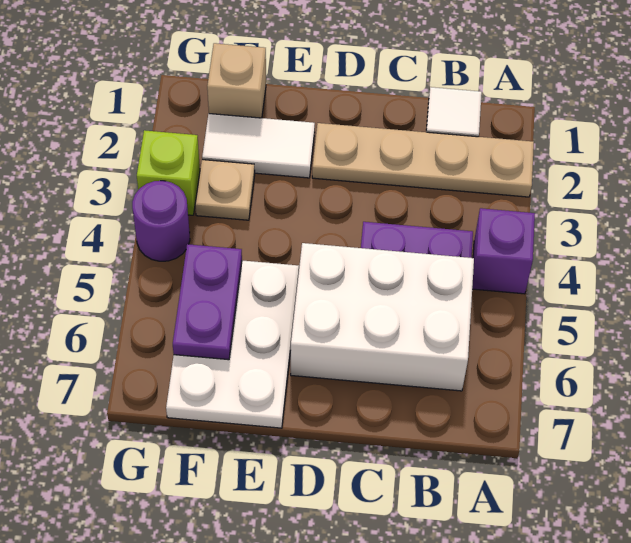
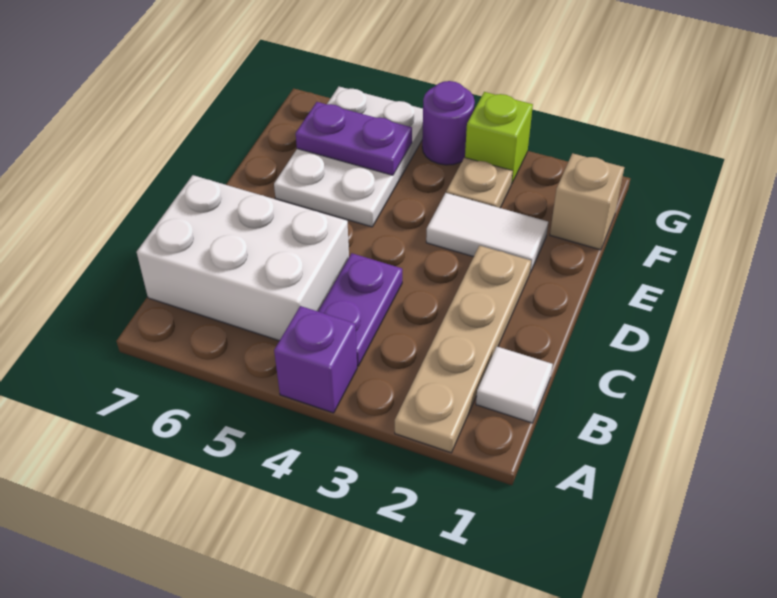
white brick B5:D6 level 1 -> white brick B5:C7 level 1
white tile E2:F2 level 1 -> white tile E2:E3 level 1
white plate E5:F7 level 1 -> white plate E5:G6 level 1

